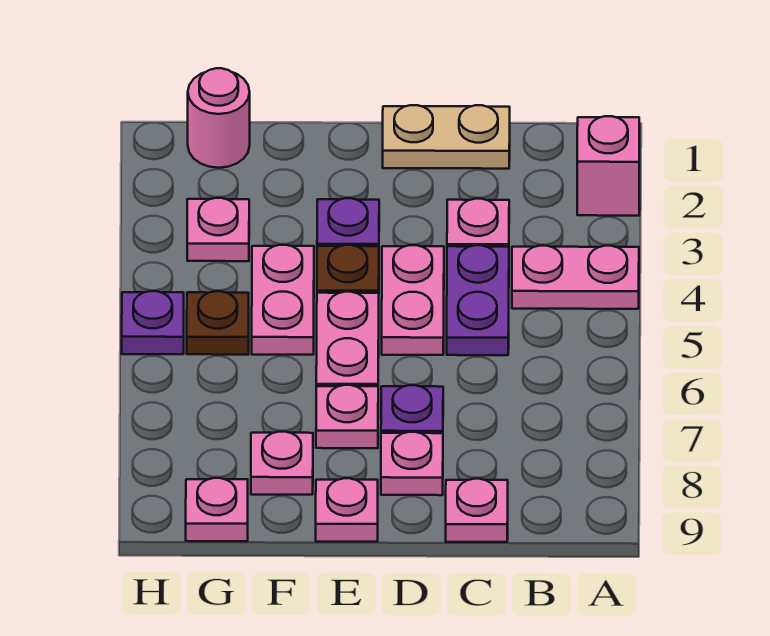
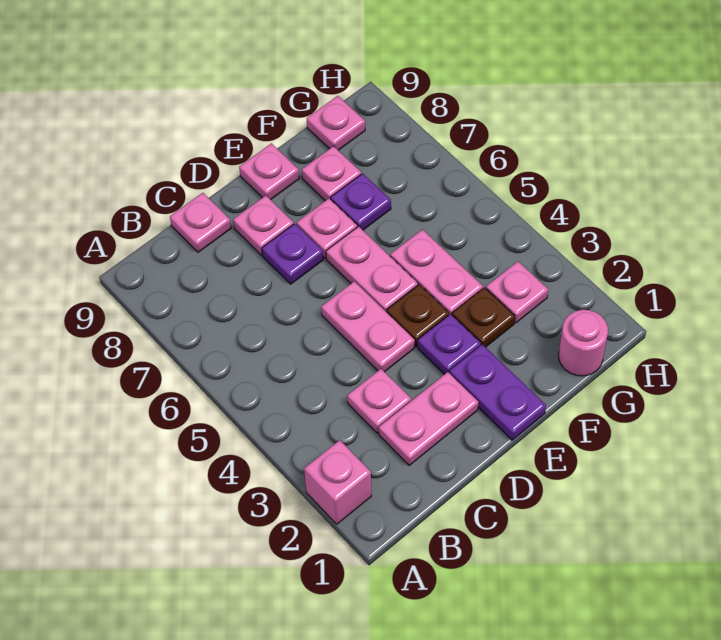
pink plate A4:B4 level 1 -> pink plate C2:D2 level 1
tan plate C1:D1 level 1 -> none
purple plate C4:C5 level 1 -> purple plate E1:E2 level 1
brown plate G5 level 1 -> brown plate F3 level 1
purple plate H5 level 1 -> purple plate F7 level 1

